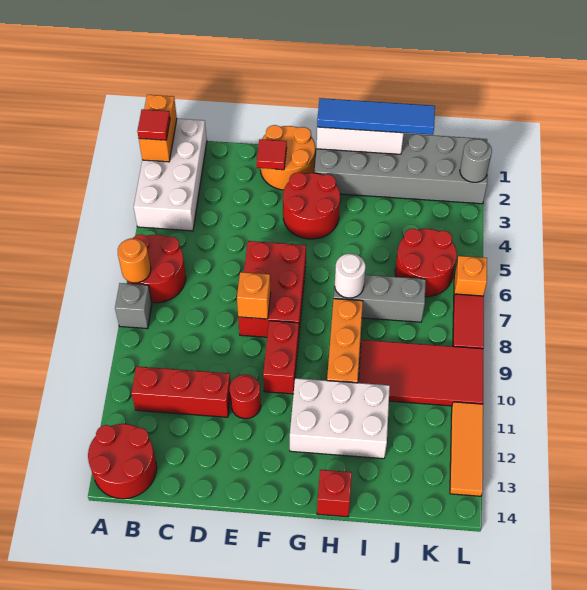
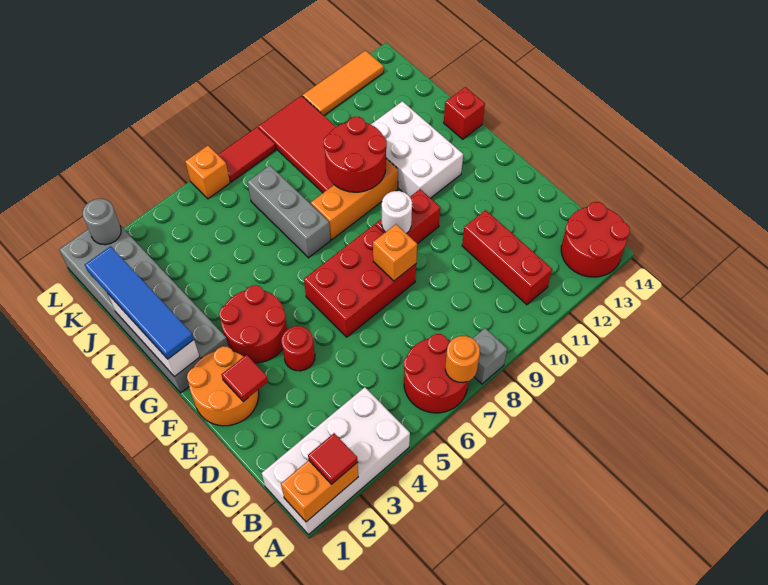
red round brick E11 level 1 -> red round brick E4 level 1
white round brick H7 level 2 -> white round brick F9 level 2
red round brick J5:K6 level 1 -> red round brick H9:I10 level 2

